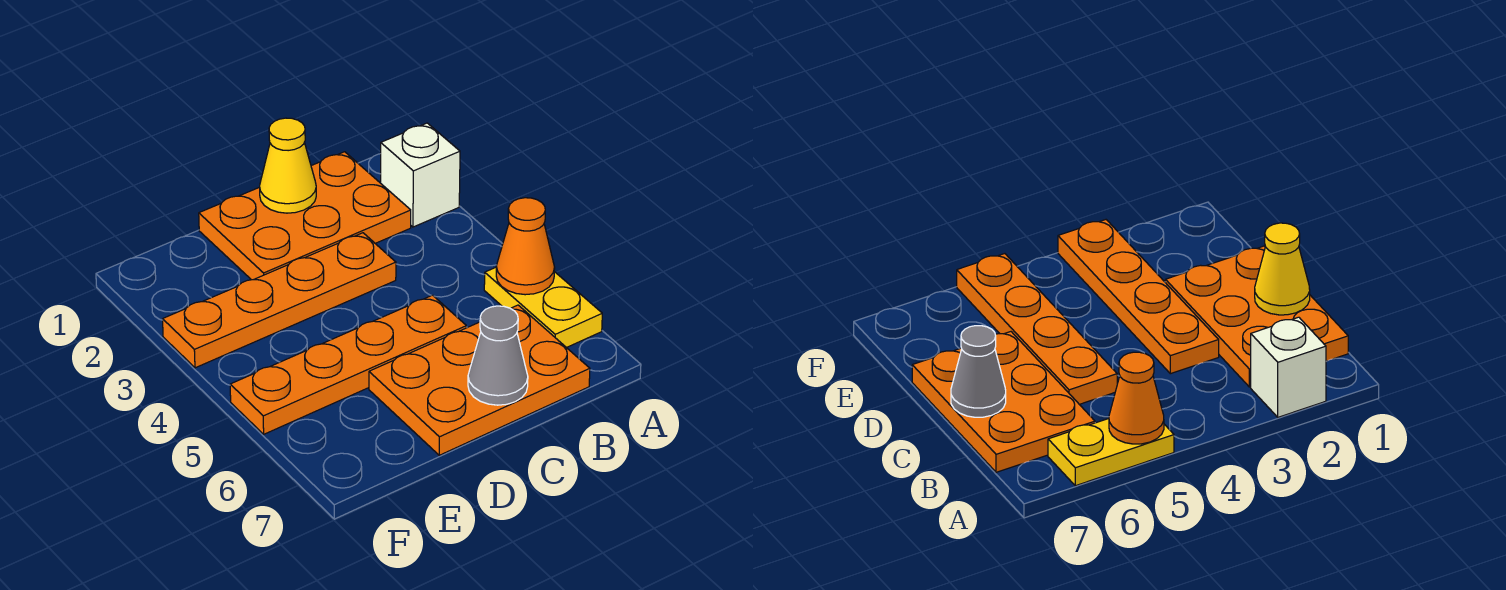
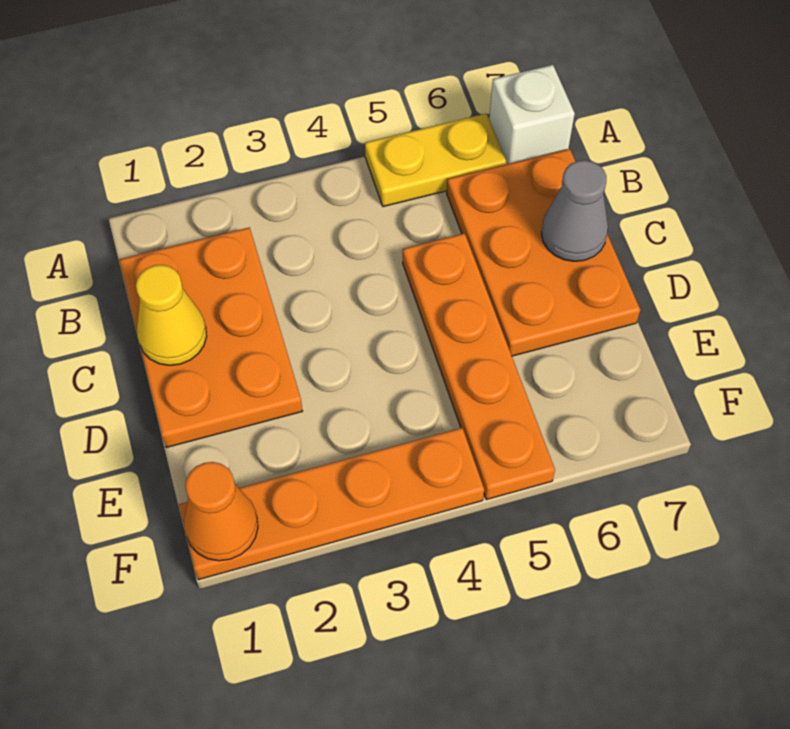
white brick A2 level 1 -> white brick A7 level 1
orange cone A5 level 2 -> orange cone F1 level 2
orange plate C3:F3 level 1 -> orange plate F1:F4 level 1

